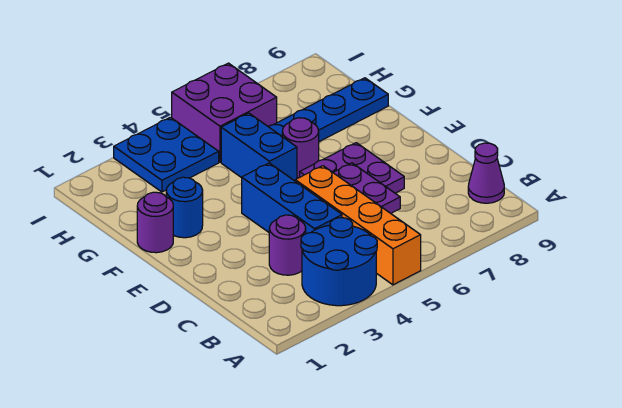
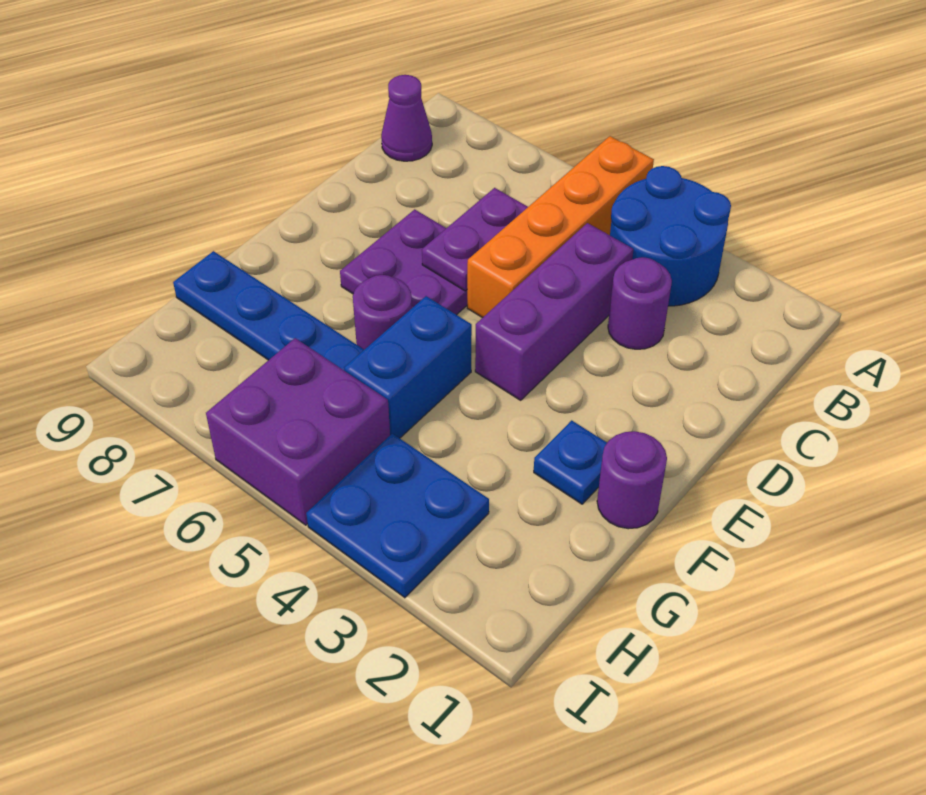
blue brick C4:E4 level 1 -> purple brick C4:E4 level 1
blue round brick F2 level 1 -> blue plate F2 level 1

